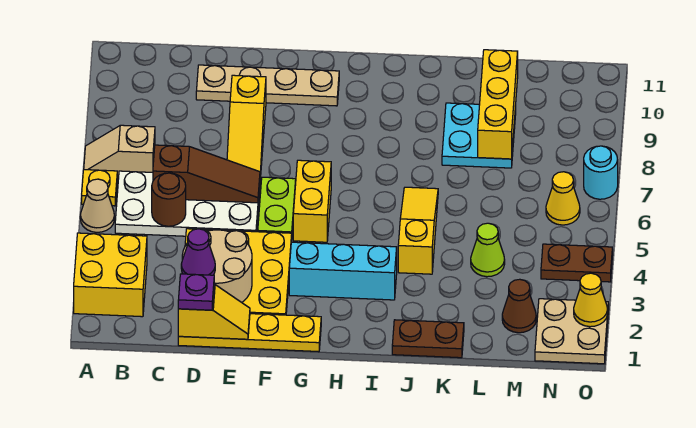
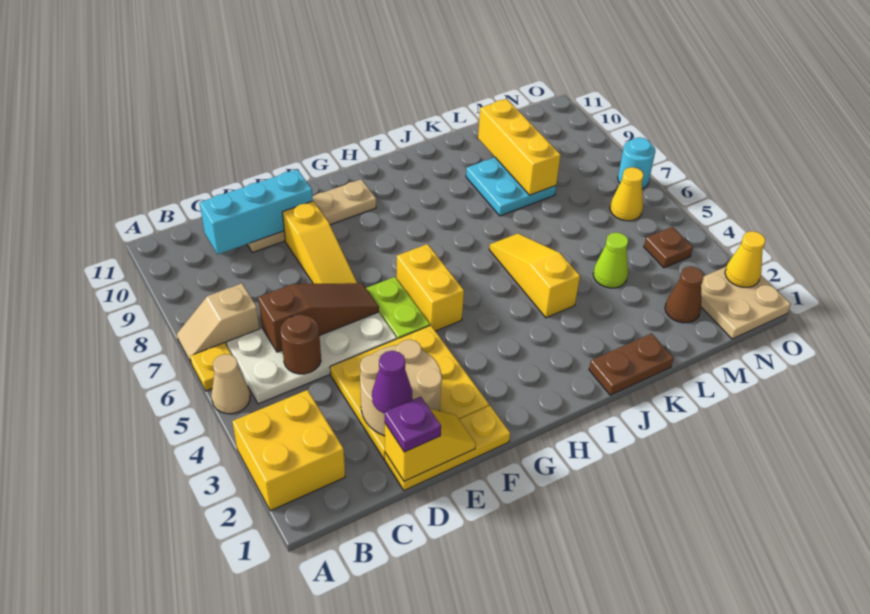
yellow plate D1:G1 level 1 -> yellow plate D1:F1 level 1
cyan brick G3:I3 level 1 -> cyan brick C10:E10 level 2
brown plate N4:O4 level 1 -> brown plate N4 level 1

